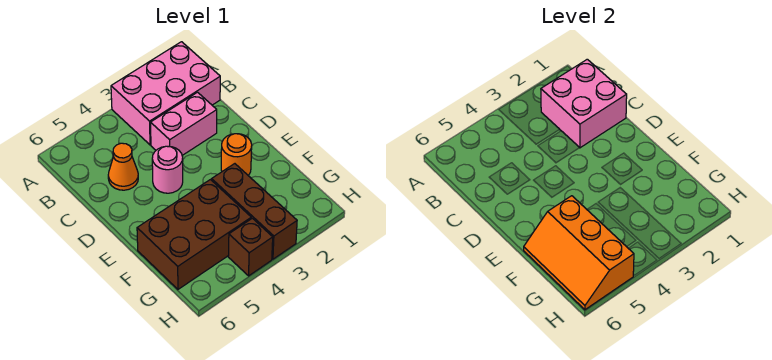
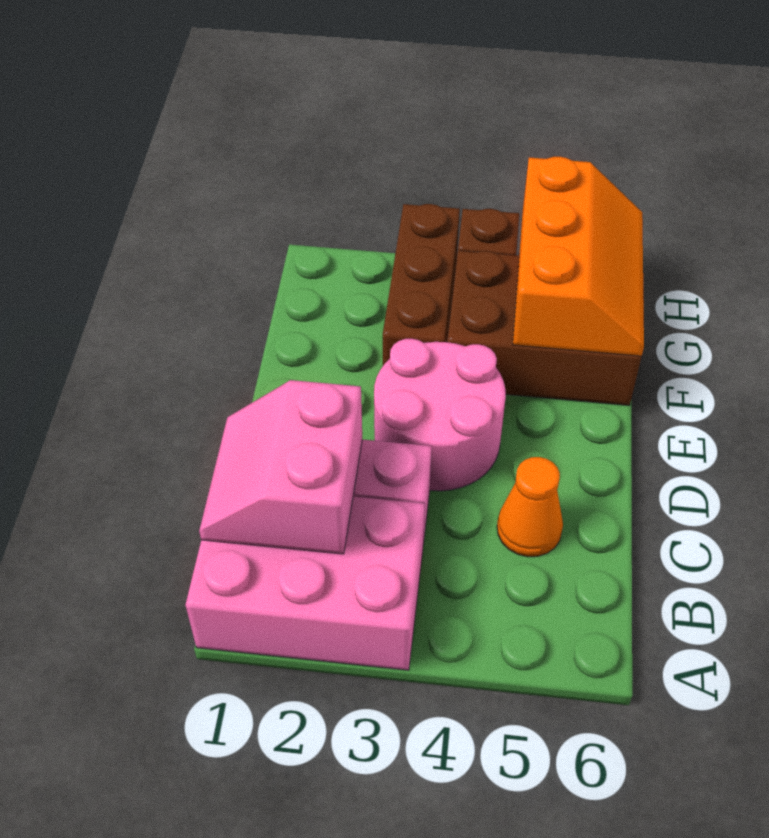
pink brick B1:C2 level 2 -> pink slope B1:C2 level 2 top 2
pink round brick D4 level 1 -> pink round brick D3:E4 level 1
orange round brick E2 level 1 -> none

